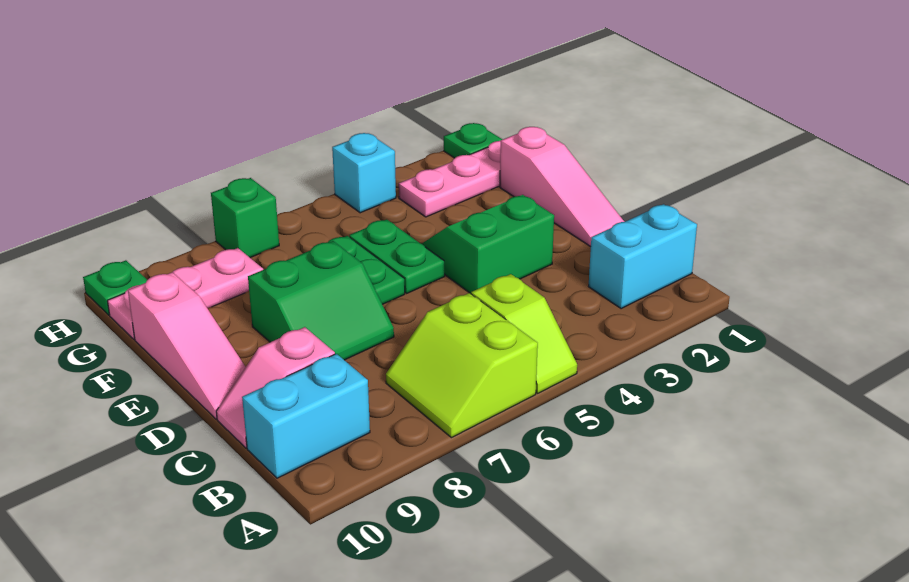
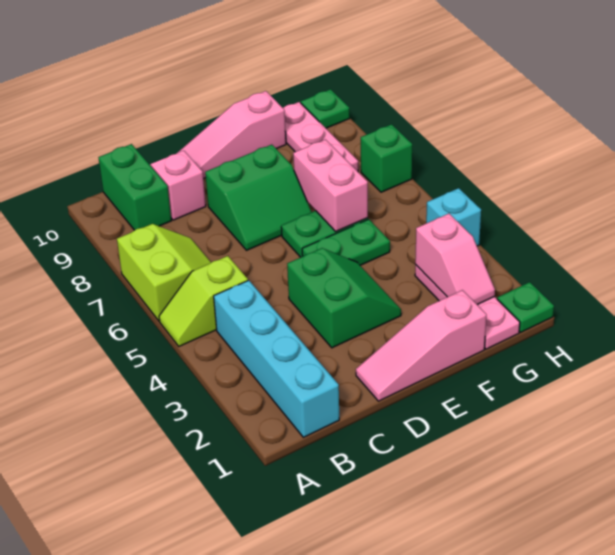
lime slope A6:B7 level 1 top 6 -> lime slope A6:B7 level 1 top A
cyan brick B1:B2 level 1 -> cyan brick B1:B4 level 1
cyan brick B9:B10 level 1 -> green brick B9:B10 level 1
green slope D7:E8 level 1 top E -> green slope D7:E8 level 1 top 8
none -> pink brick F6:F7 level 2
none -> pink slope G2:G3 level 2 top 3

